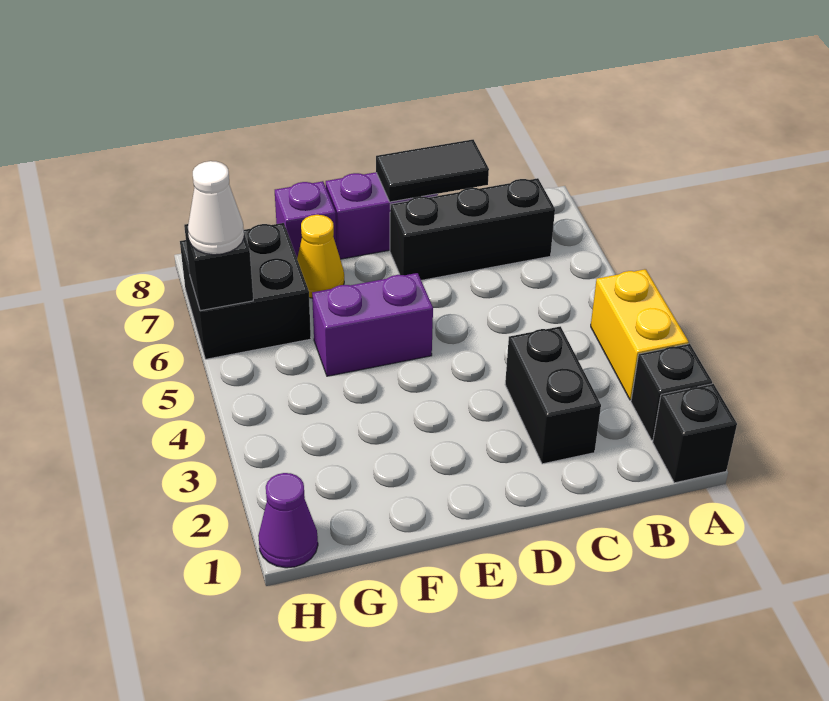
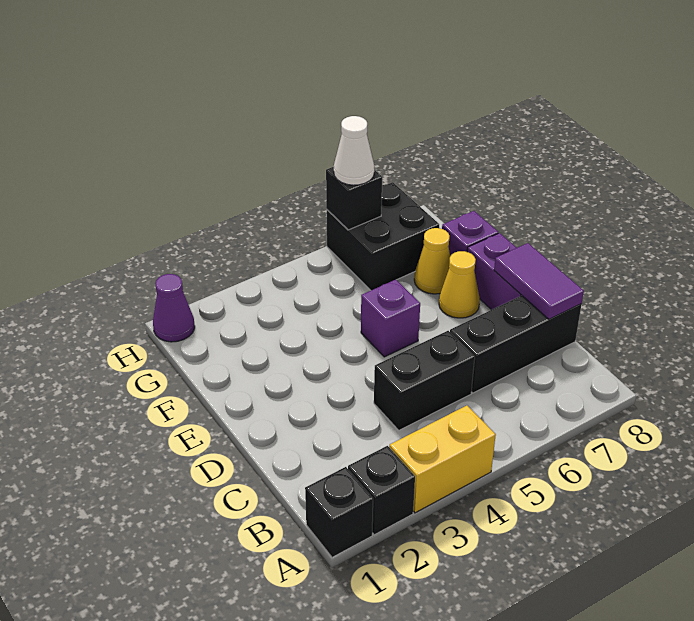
black brick B7:D7 level 1 -> black brick C6:C8 level 1
black brick C2:C3 level 1 -> black brick C4:C5 level 1
black tile C8:D8 level 2 -> purple tile C8:D8 level 2
purple brick E5:F5 level 1 -> purple brick E5 level 1
none -> yellow cone E7 level 1

